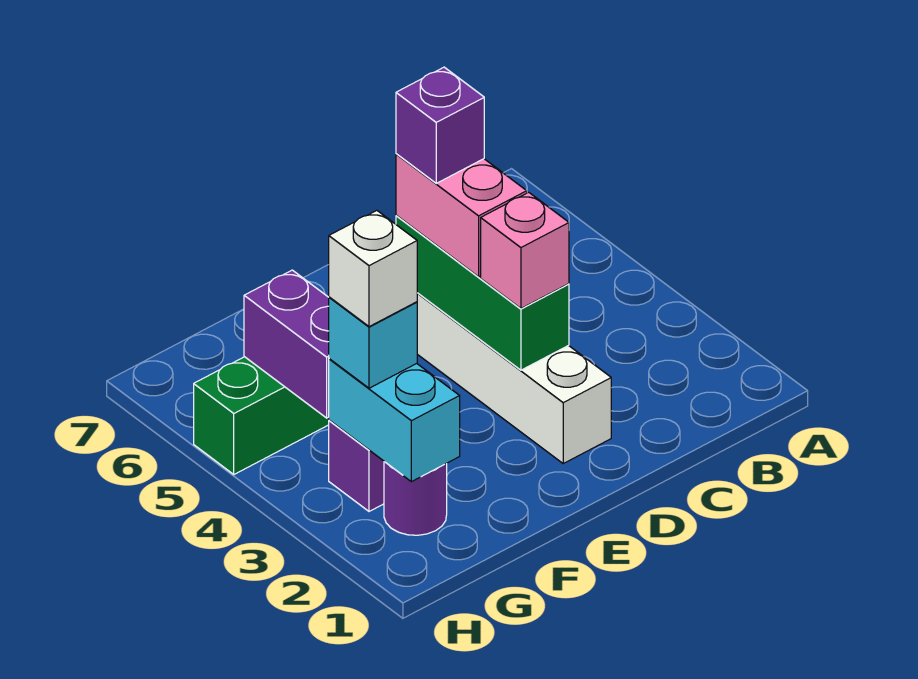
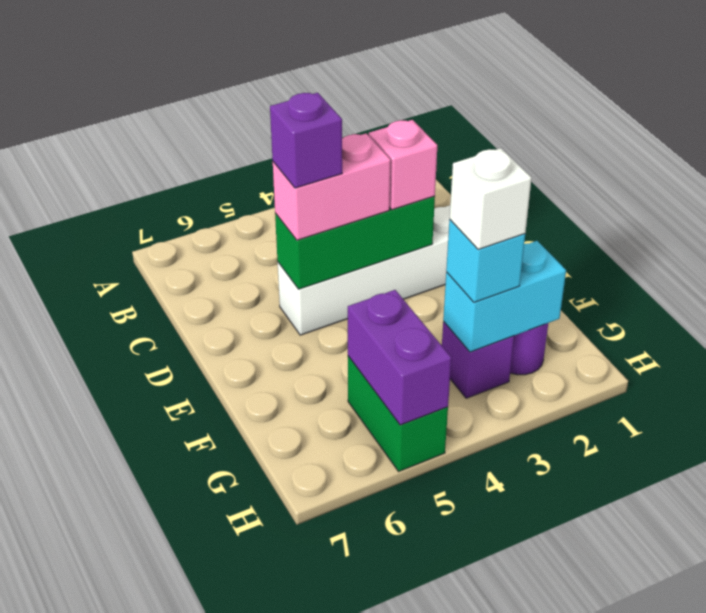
purple brick G4:G5 level 2 -> purple brick G5:H5 level 2

